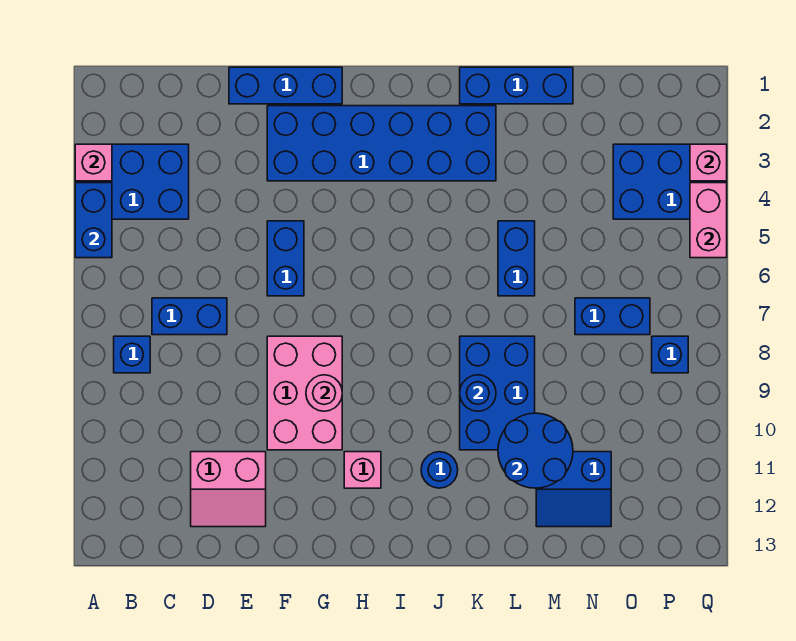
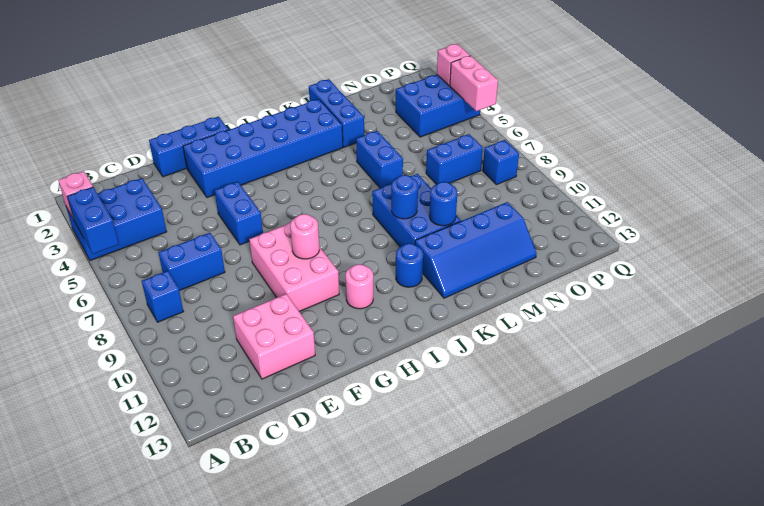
pink slope D11:E12 level 1 top 11 -> pink brick D11:E12 level 1
pink brick H11 level 1 -> pink round brick H11 level 1
blue brick K1:M1 level 1 -> blue brick L1:L3 level 1
blue round brick L10:M11 level 2 -> blue round brick L10 level 2
blue slope M11:N12 level 1 top 11 -> blue slope K11:N12 level 1 top 11

